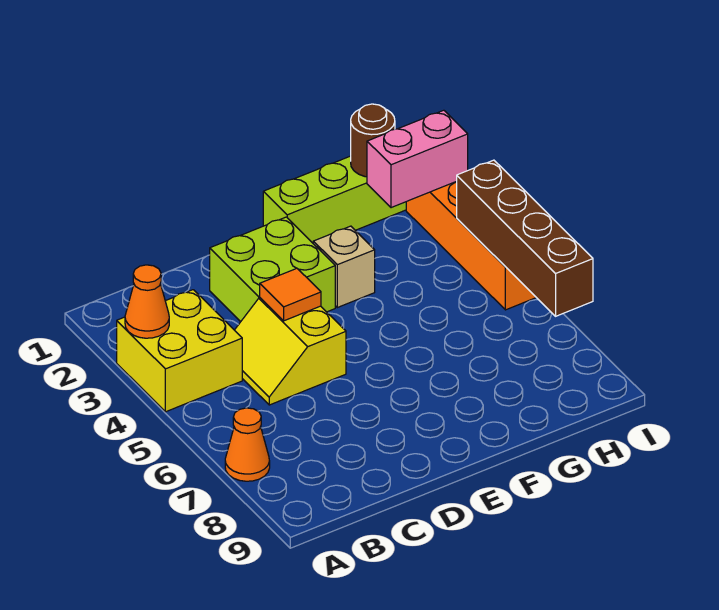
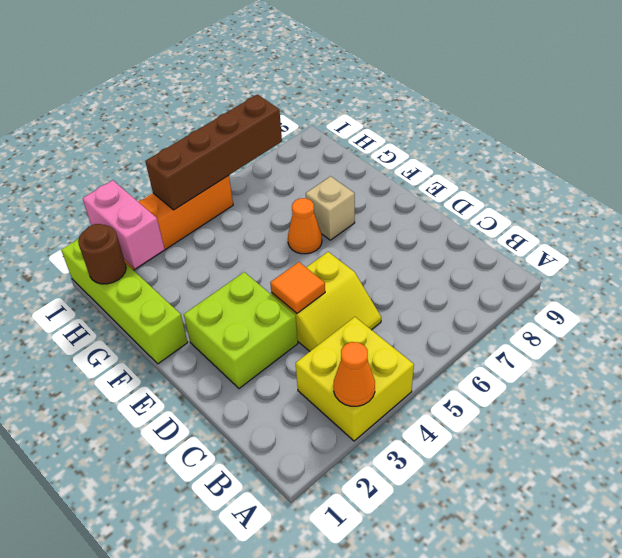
orange cone A7 level 1 -> orange cone F6 level 1
tan brick F3 level 1 -> tan brick F7 level 1

